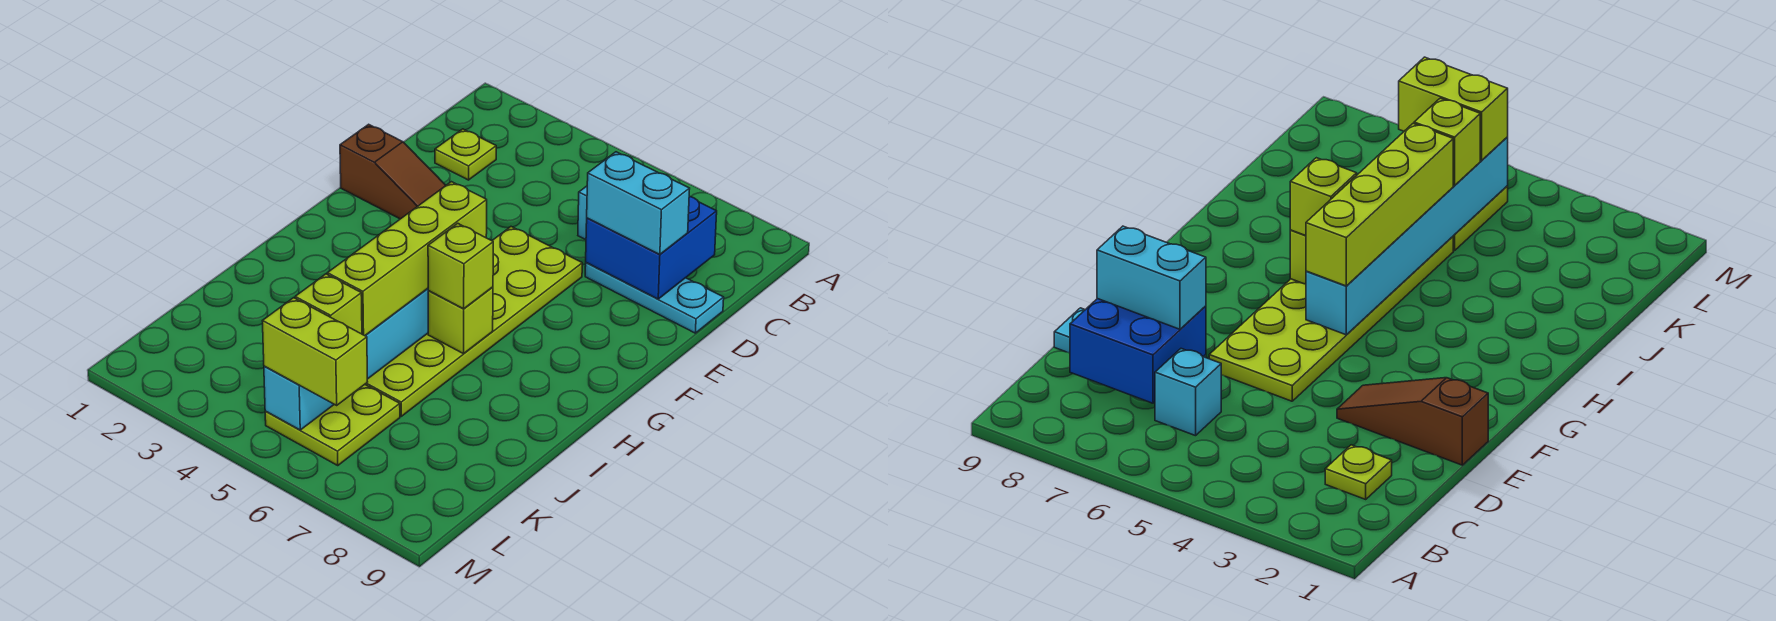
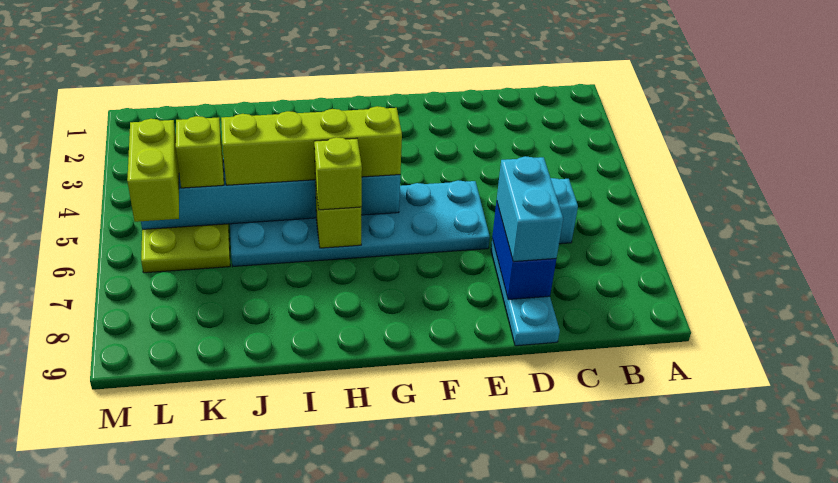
lime plate C2 level 1 -> none
blue brick C7:D8 level 2 -> blue brick D7:D8 level 2
brown slope E1:E3 level 1 top 1 -> none
lime plate E5:J6 level 1 -> cyan plate E5:J6 level 1

